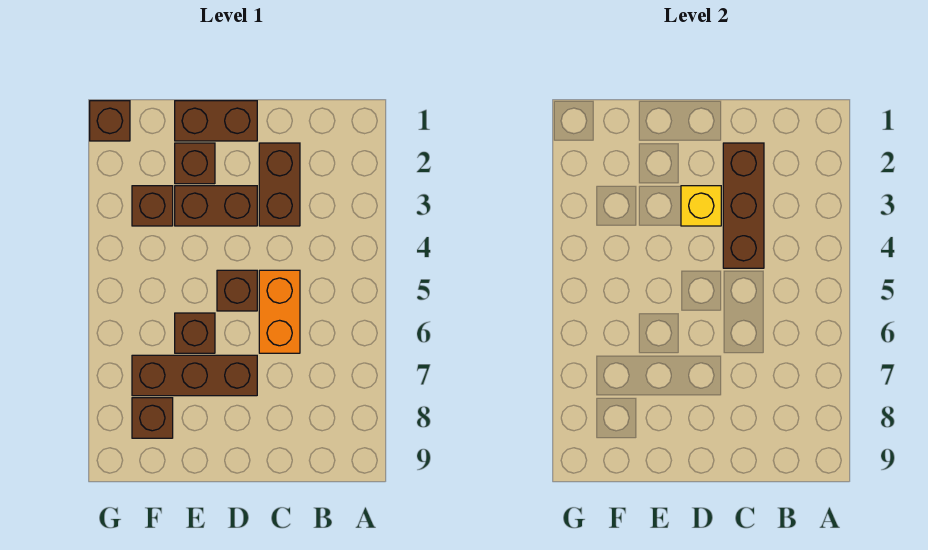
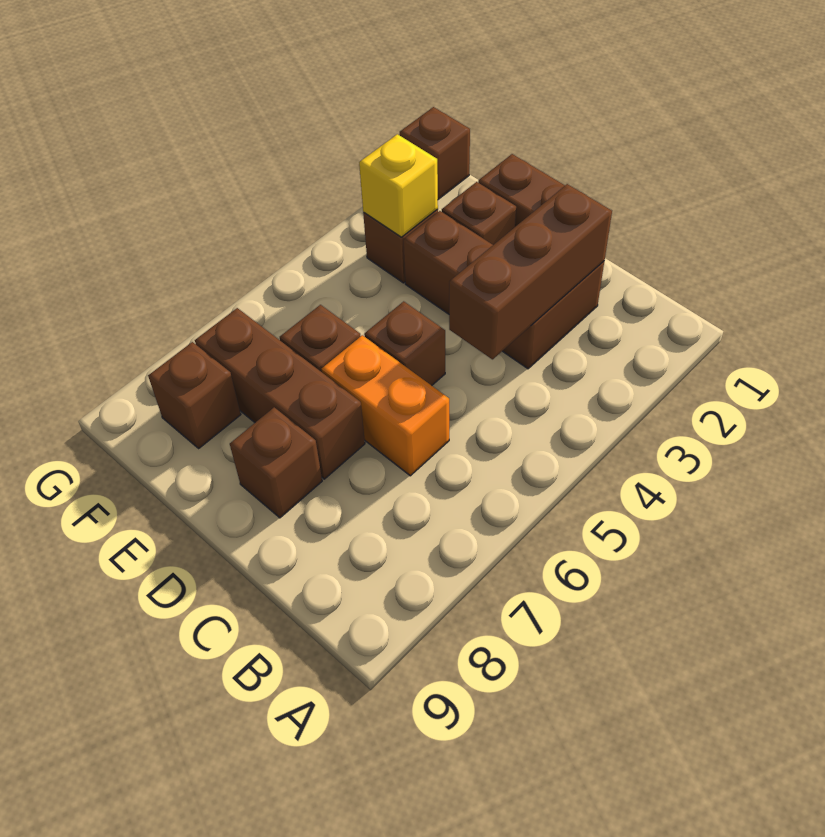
orange brick C5:C6 level 1 -> orange brick C6:D6 level 1
yellow brick D3 level 2 -> yellow brick F3 level 2
none -> brown brick D8 level 1

